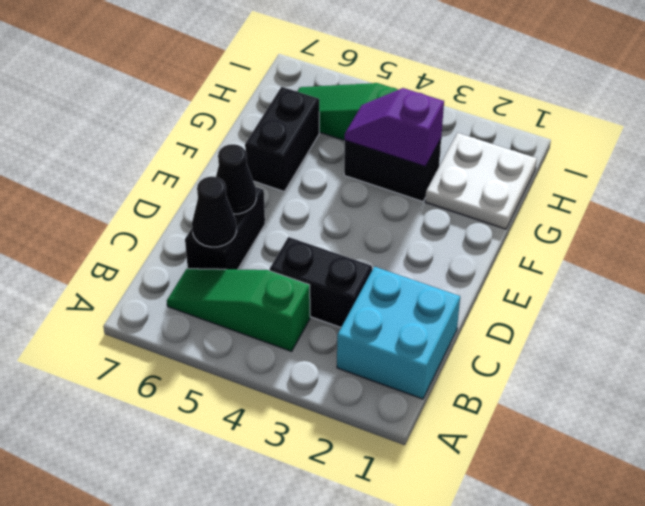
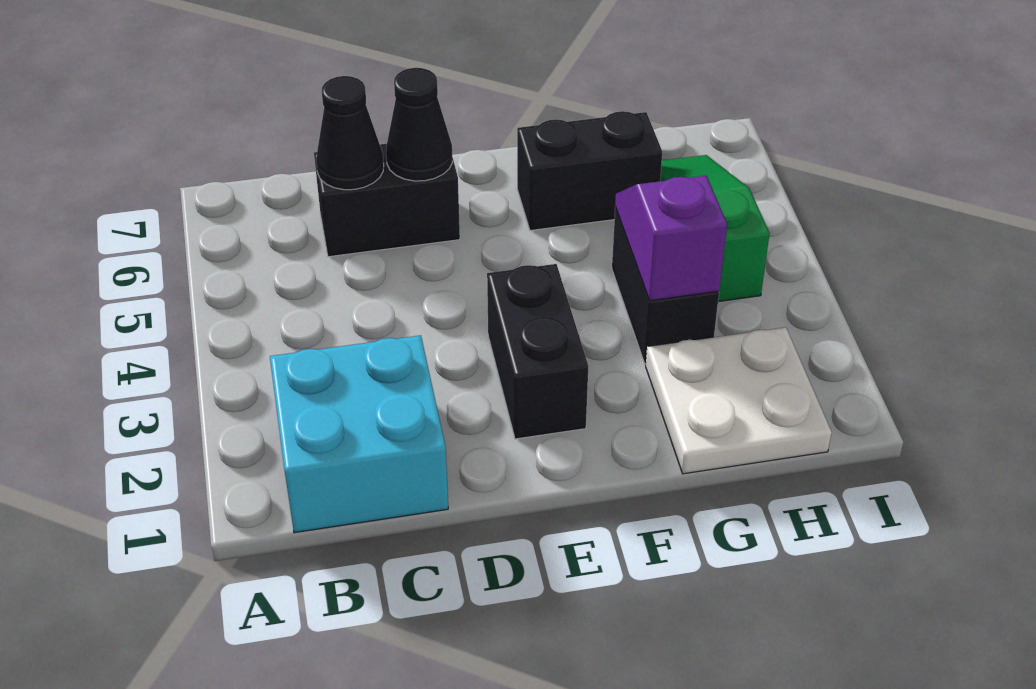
green slope B4:B6 level 1 top 4 -> none
black brick C3:C4 level 1 -> black brick E2:E3 level 1

